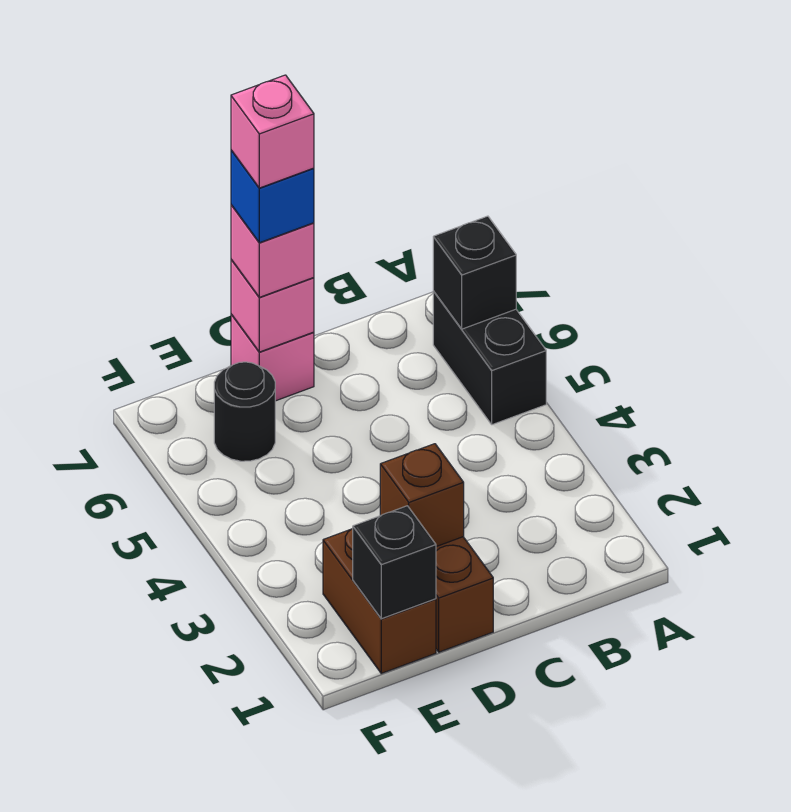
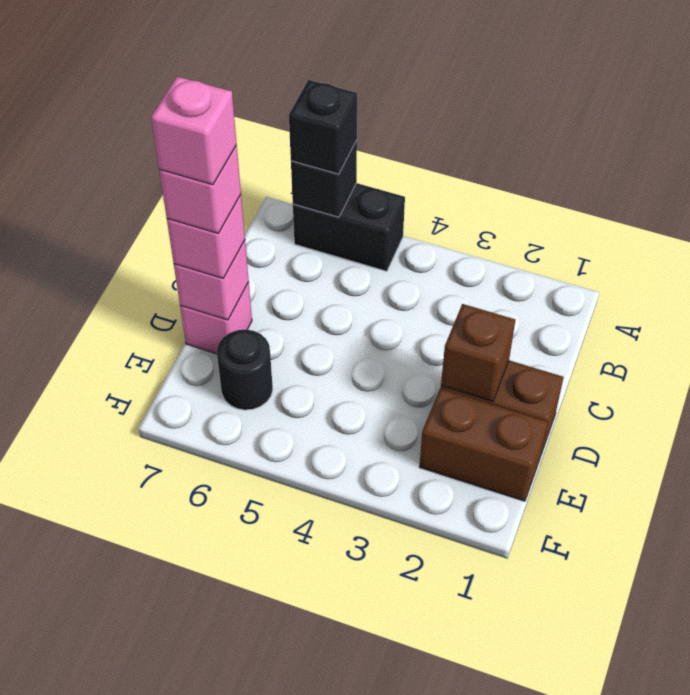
blue brick D7 level 4 -> pink brick D7 level 4
black brick E1 level 2 -> black brick A6 level 3

